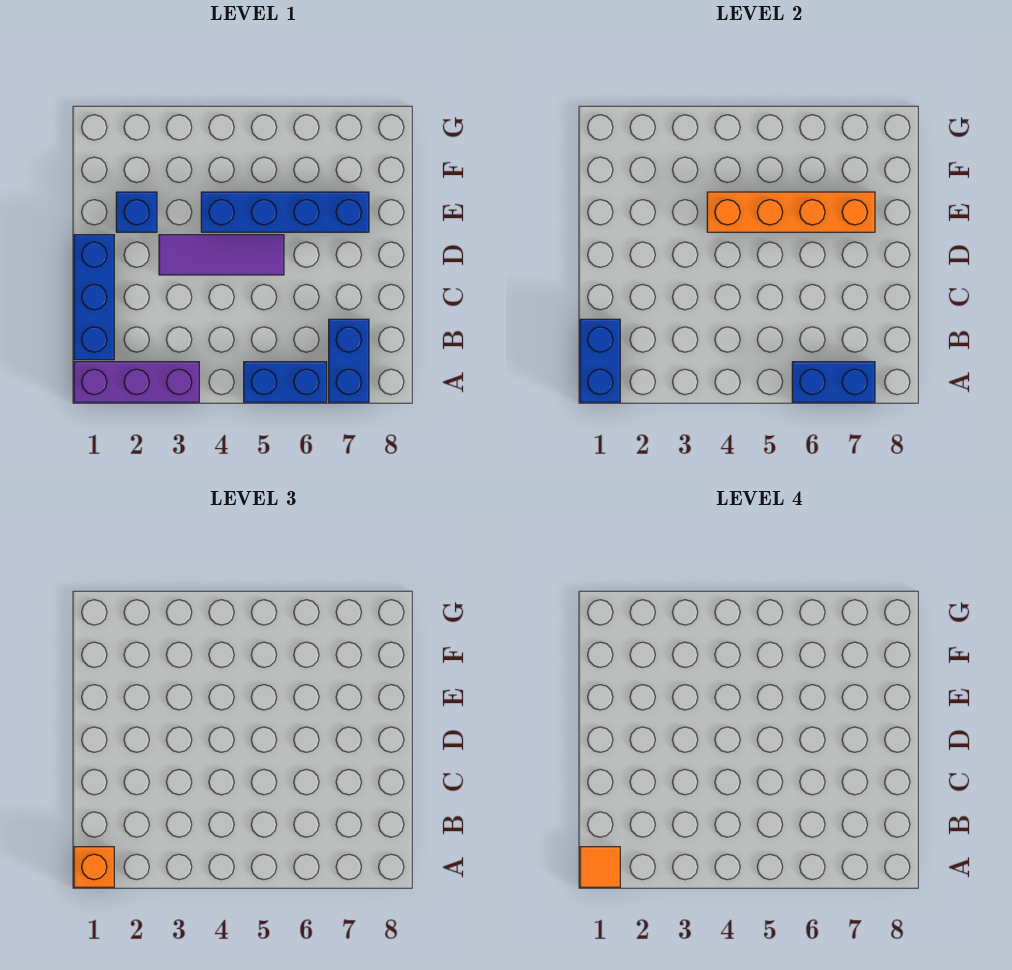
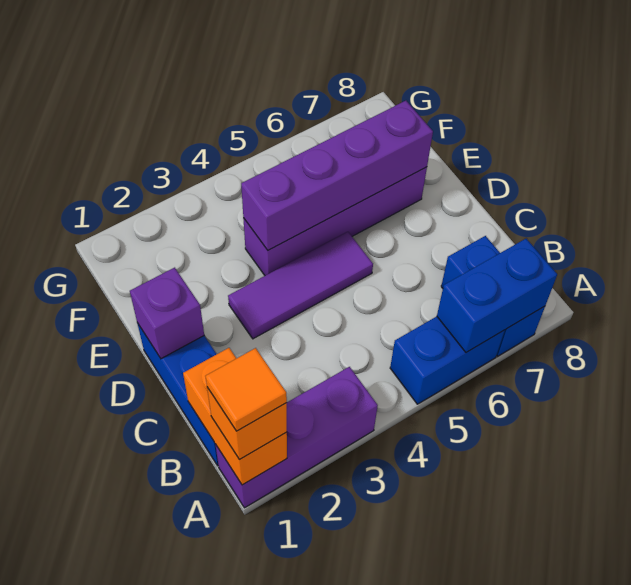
blue brick A1:B1 level 2 -> orange brick A1:B1 level 2
none -> purple brick D1 level 2
blue brick E2 level 1 -> none
blue brick E4:E7 level 1 -> purple brick E4:E7 level 1
orange brick E4:E7 level 2 -> purple brick E4:E7 level 2

